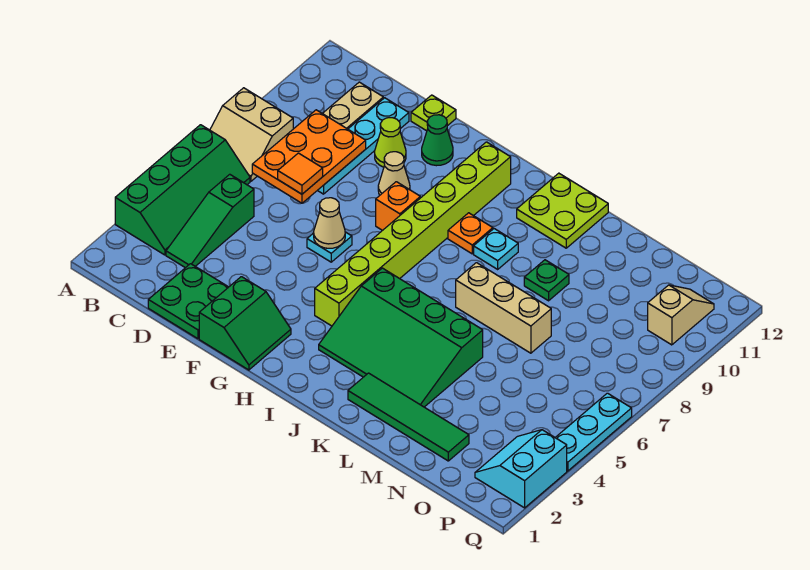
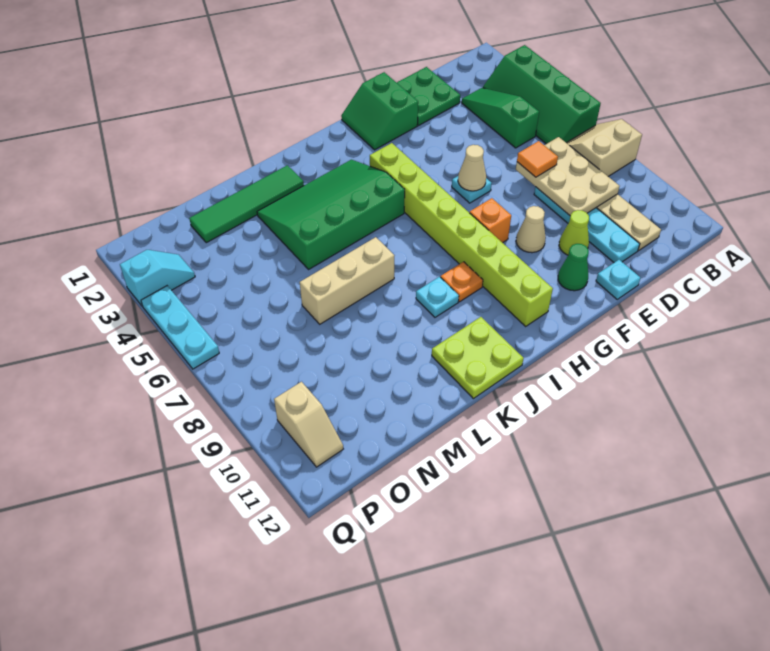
orange plate C7:D9 level 2 -> tan plate C7:D9 level 2
lime plate E12 level 1 -> cyan plate E12 level 1
green plate L9 level 1 -> none
cyan slope P2:Q3 level 1 top Q -> cyan slope P3:Q3 level 1 top Q

